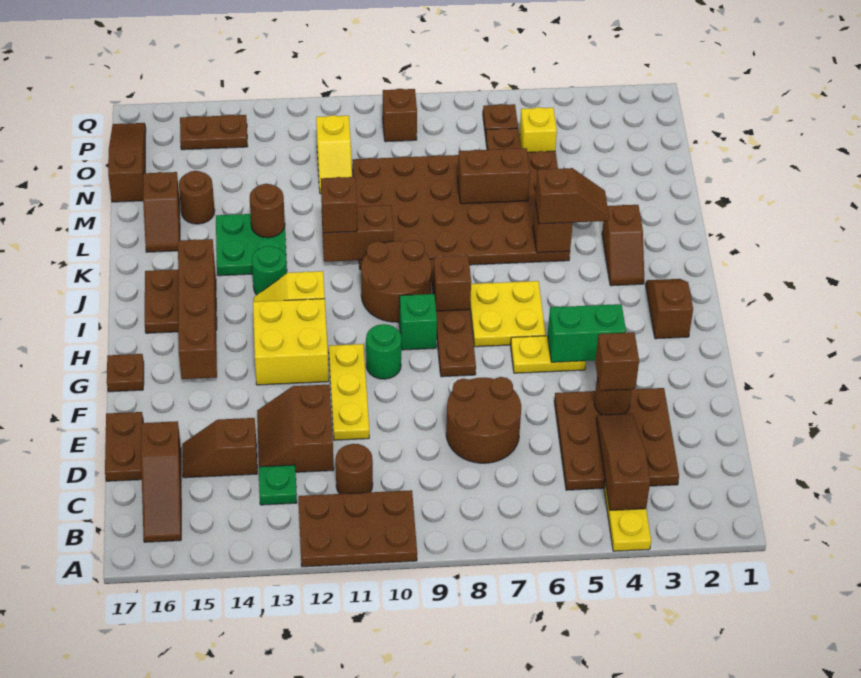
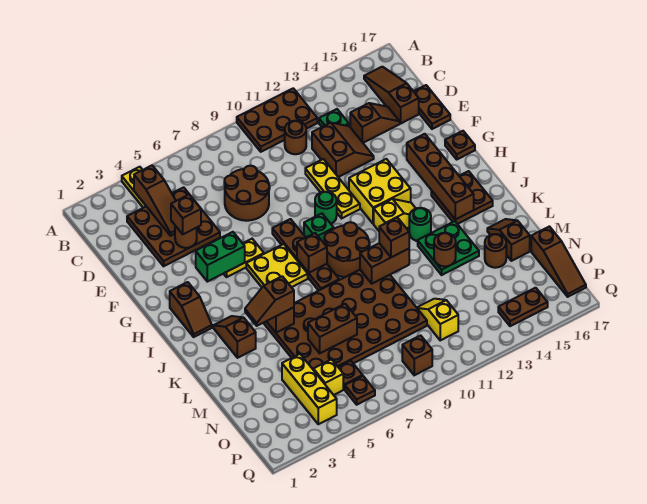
none -> yellow brick N4:P4 level 1

